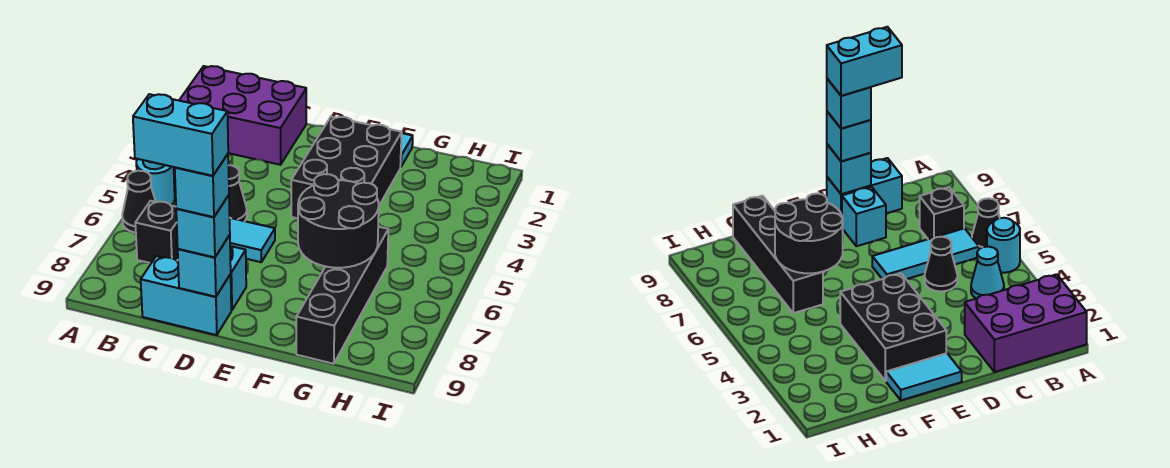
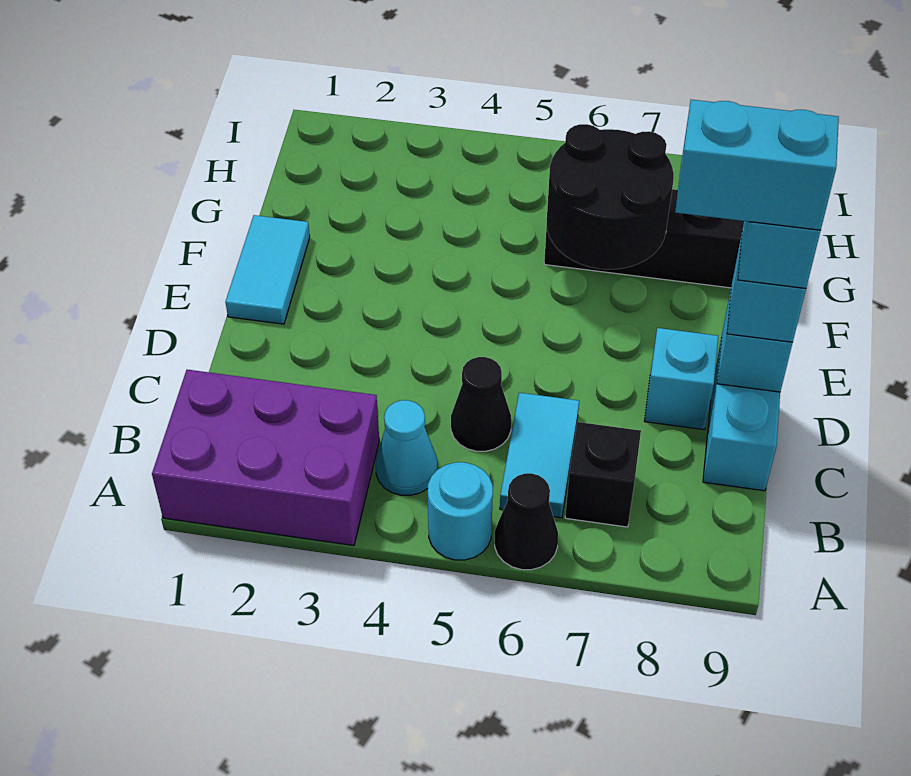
purple brick A1:C2 level 1 -> purple brick A1:B3 level 1
cyan tile B6:D6 level 1 -> cyan tile B6:C6 level 1
cyan brick C9:D9 level 5 -> cyan brick D8:D9 level 5
black brick E2:F4 level 1 -> none

